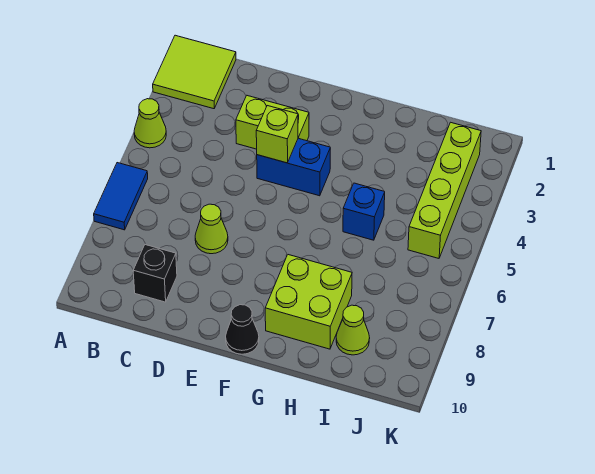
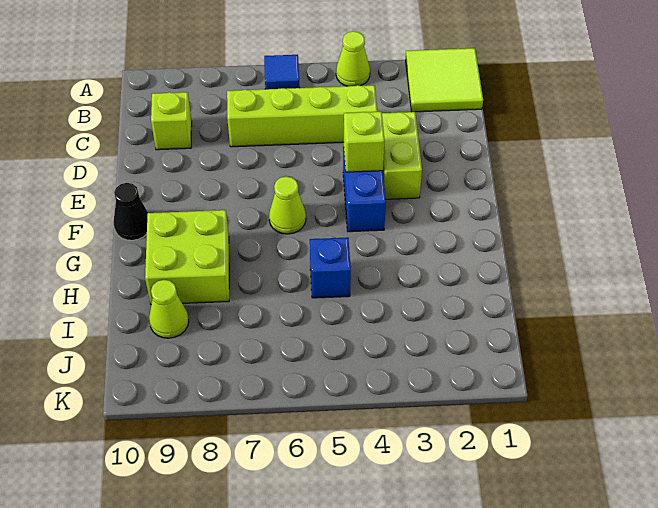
blue tile A6:A7 level 1 -> blue tile A6 level 1
black brick C9 level 1 -> lime brick C9 level 1
lime cone D7 level 1 -> lime cone F6 level 1
lime brick J2:J5 level 1 -> lime brick C4:C7 level 1

